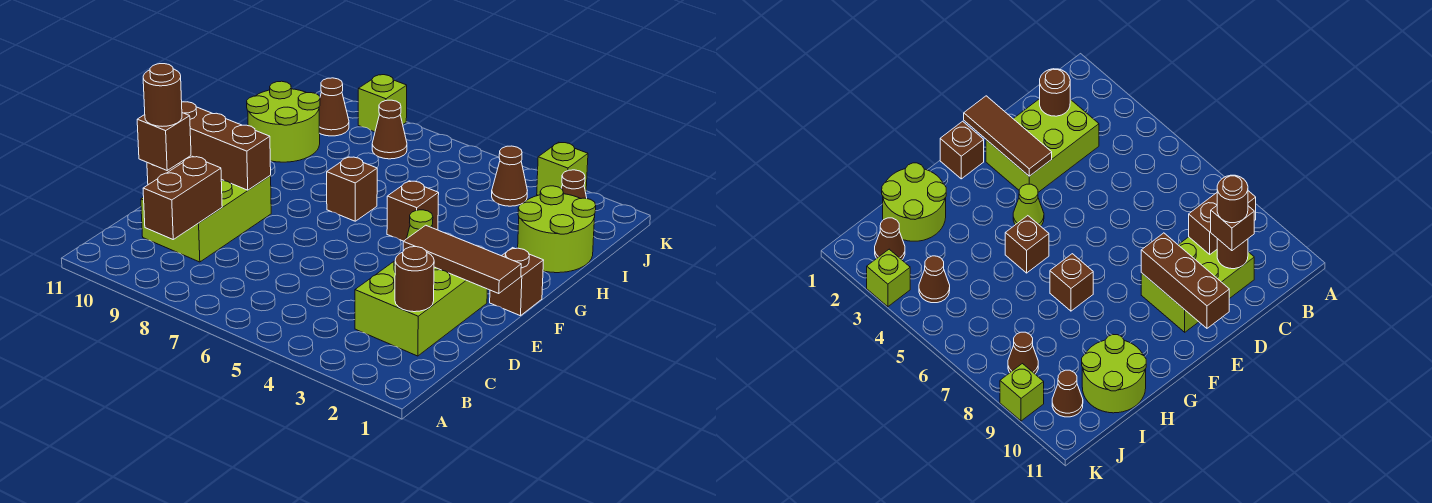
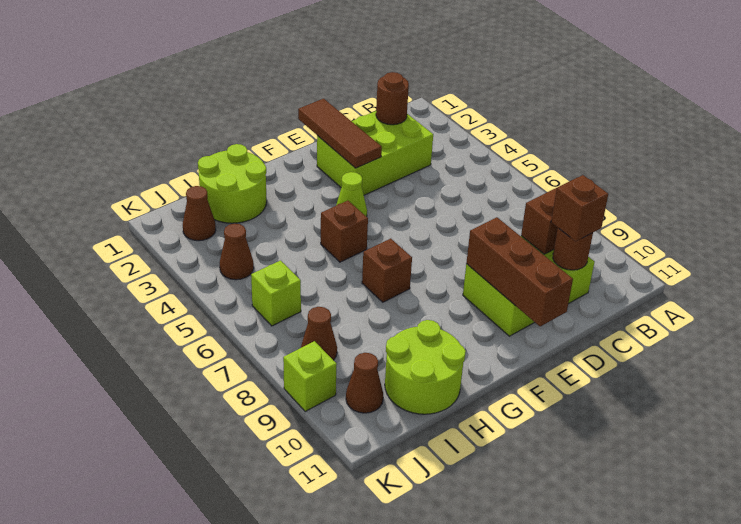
brown round brick C10 level 4 -> none
brown brick F1 level 1 -> none
lime brick K3 level 1 -> lime brick J6 level 1

